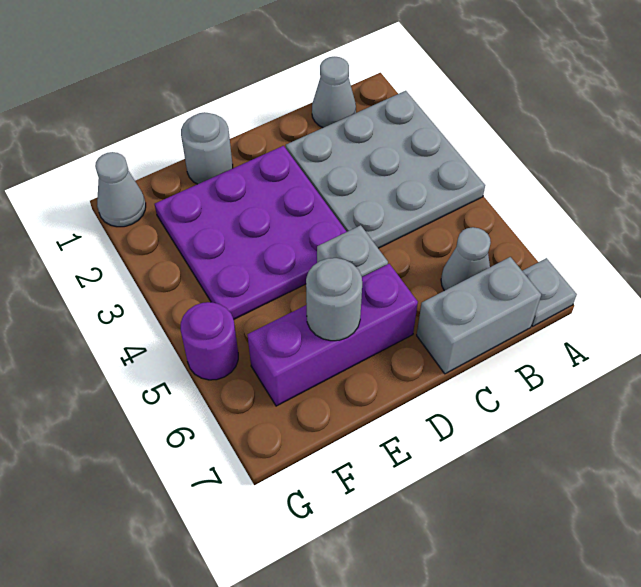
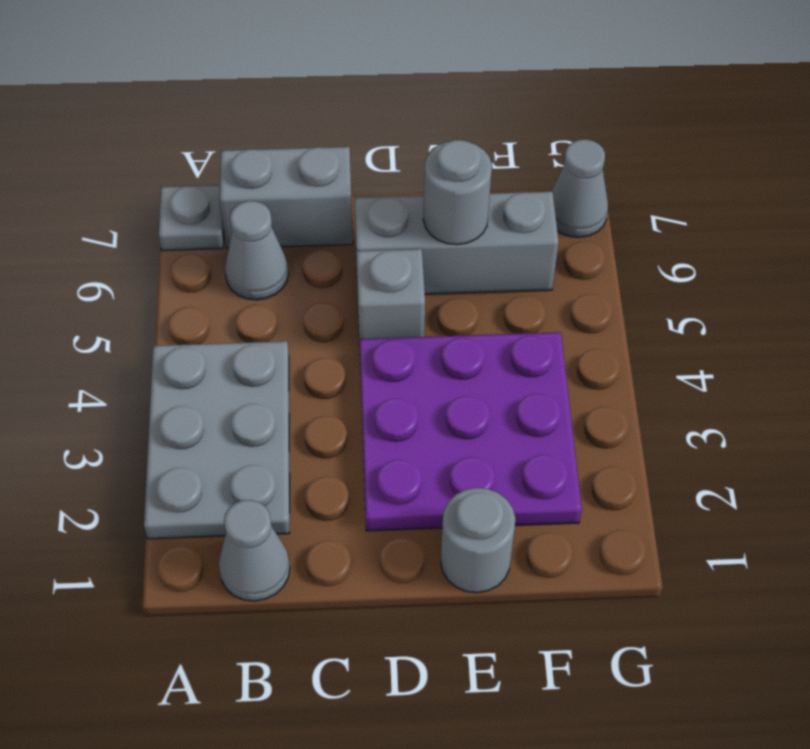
grey plate A2:C4 level 1 -> grey plate A2:B4 level 1
purple brick D6:F6 level 1 -> grey brick D6:F6 level 1
grey cone G1 level 1 -> grey cone G7 level 1
purple round brick G5 level 1 -> none

